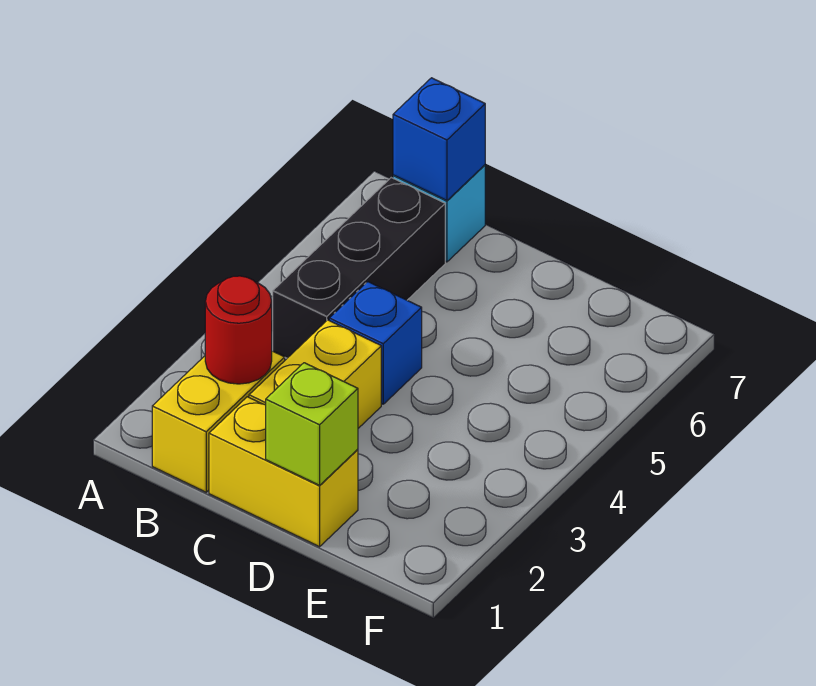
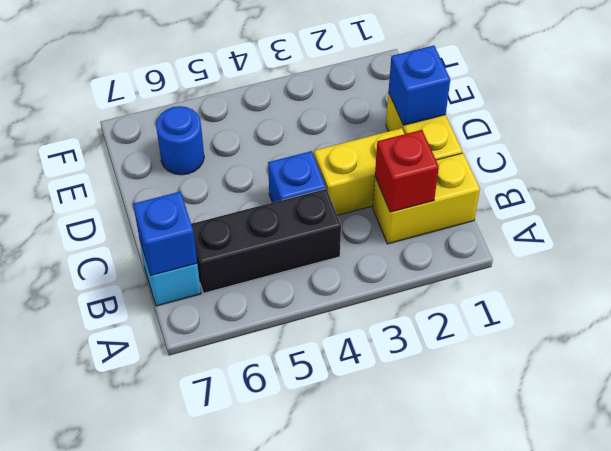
red round brick B2 level 2 -> red brick B2 level 2
lime brick D1 level 2 -> blue brick D1 level 2
none -> blue round brick E6 level 1

